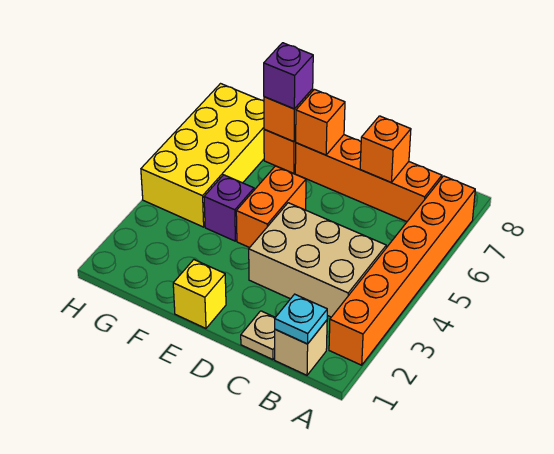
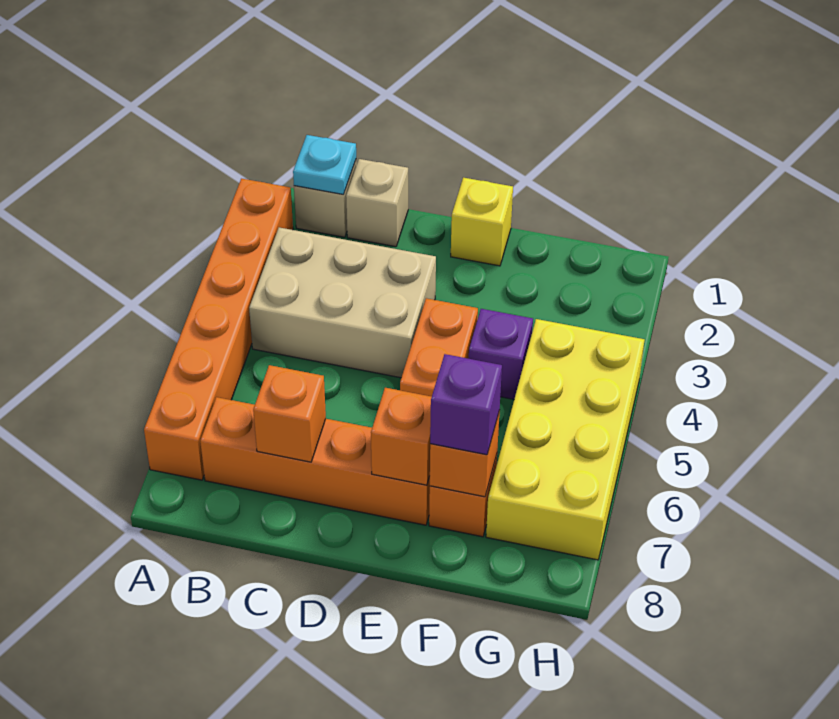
tan plate C1 level 1 -> tan brick C1 level 1

